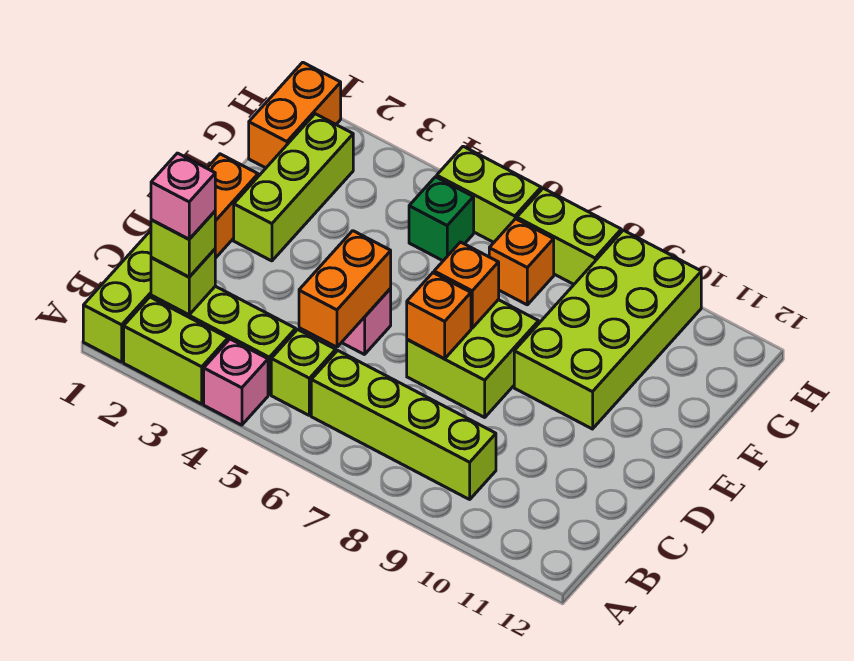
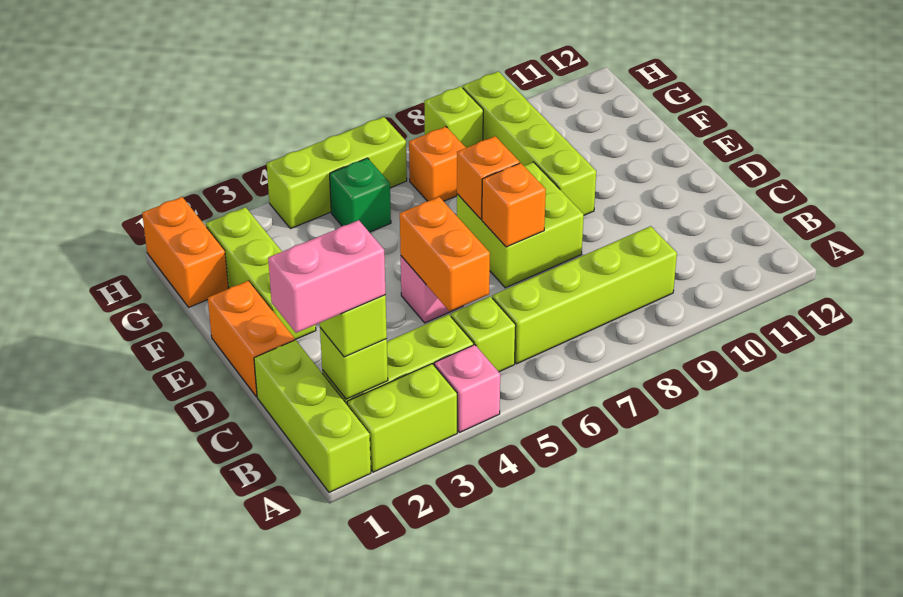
pink brick B2 level 4 -> pink brick B1:B2 level 4
lime brick E9:H10 level 1 -> lime brick E9:H9 level 1
lime brick H5:H6 level 1 -> lime brick H4:H6 level 1
lime brick H7:H8 level 1 -> lime brick H8 level 1

